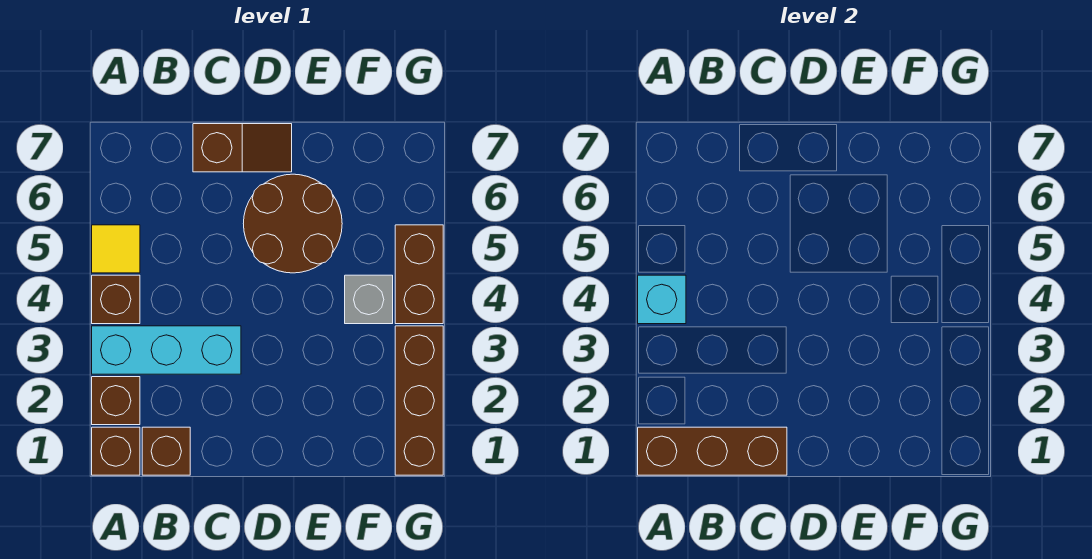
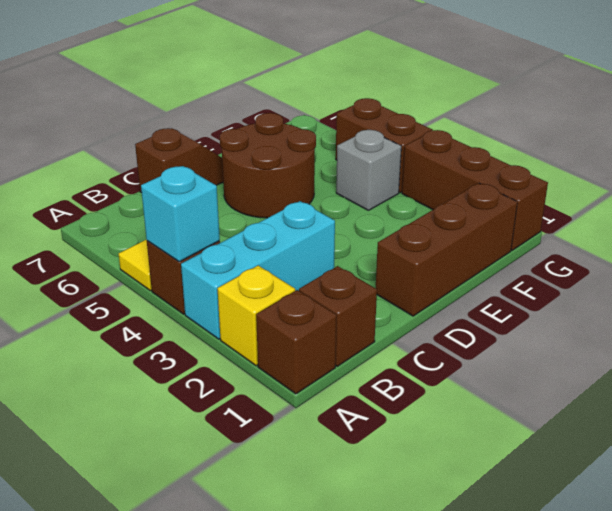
brown brick A1:C1 level 2 -> brown brick D1:F1 level 1
brown brick A2 level 1 -> yellow brick A2 level 1

